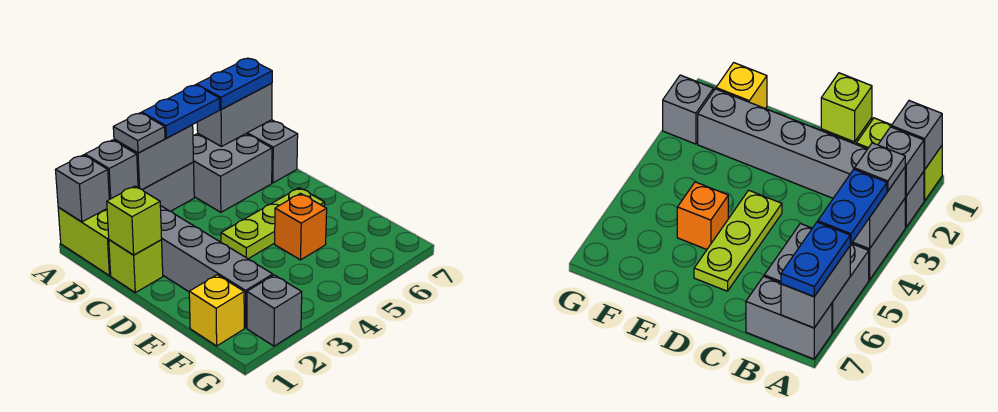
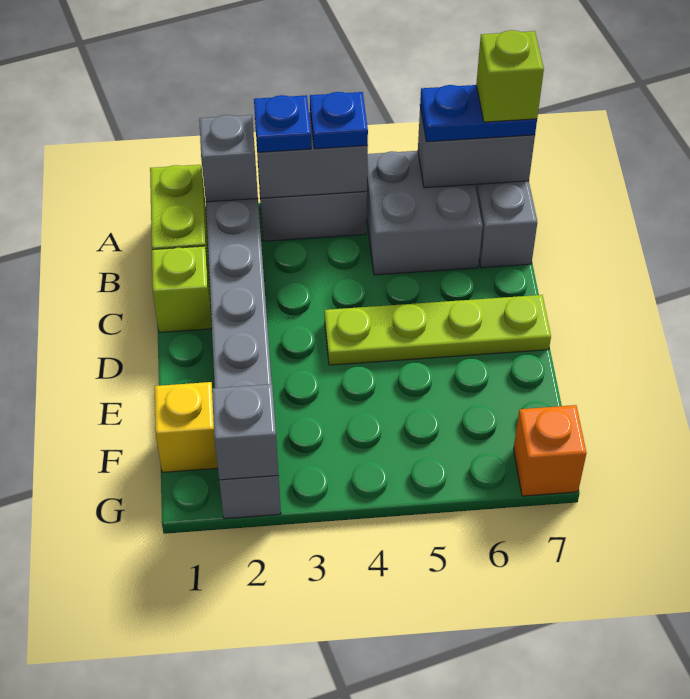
grey brick A1 level 2 -> grey brick G2 level 2
grey plate A3 level 3 -> blue plate A3 level 3
blue plate A4:A5 level 3 -> blue plate A4 level 3
lime brick C1 level 2 -> lime brick A7 level 4
lime plate D4:D6 level 1 -> lime plate D4:D7 level 1
orange brick E5 level 1 -> orange brick G7 level 1

